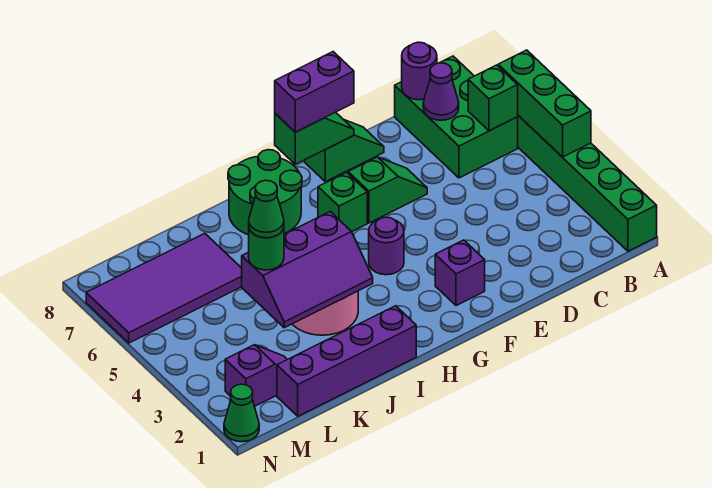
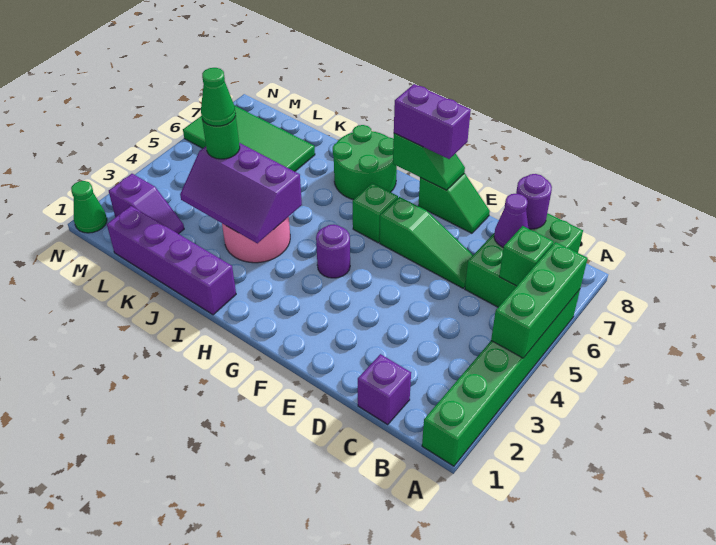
green slope E6:F6 level 1 top F -> green slope D6:F6 level 1 top F
purple brick F2 level 1 -> purple brick C1 level 1
purple tile K6:N7 level 1 -> green tile K6:N7 level 1

